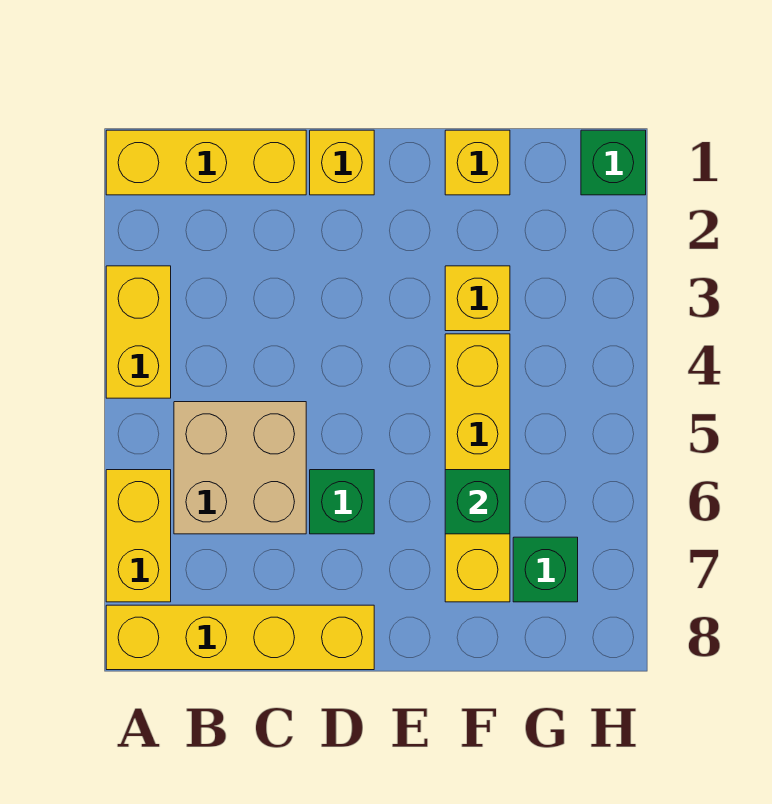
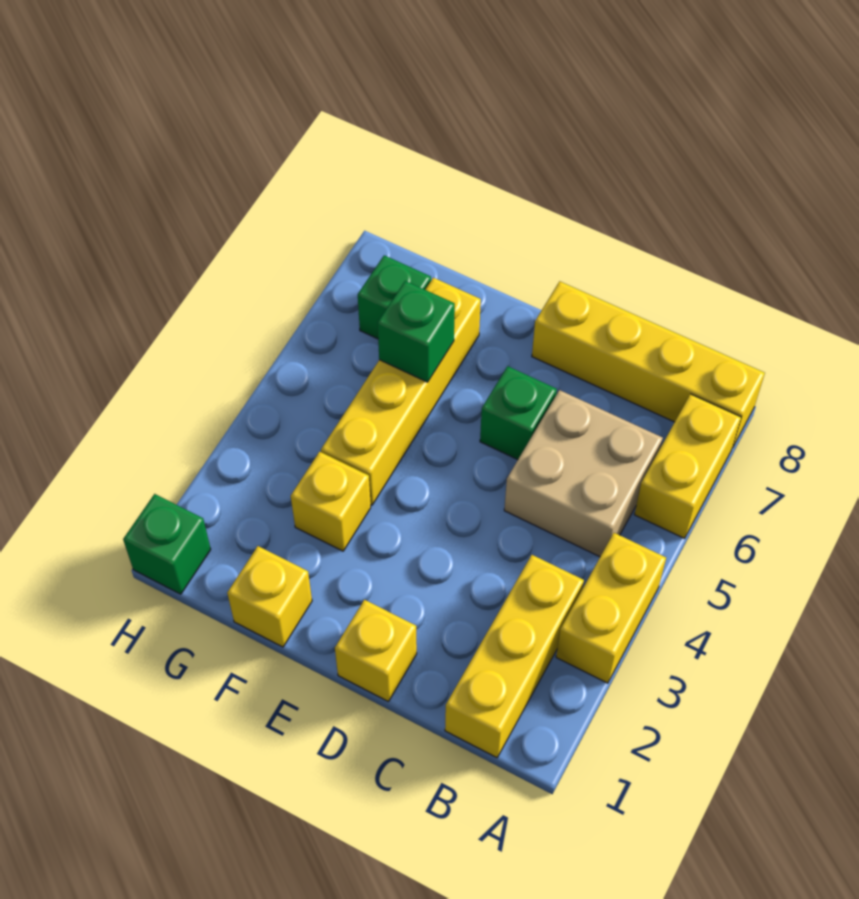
yellow brick A1:C1 level 1 -> yellow brick B1:B3 level 1

